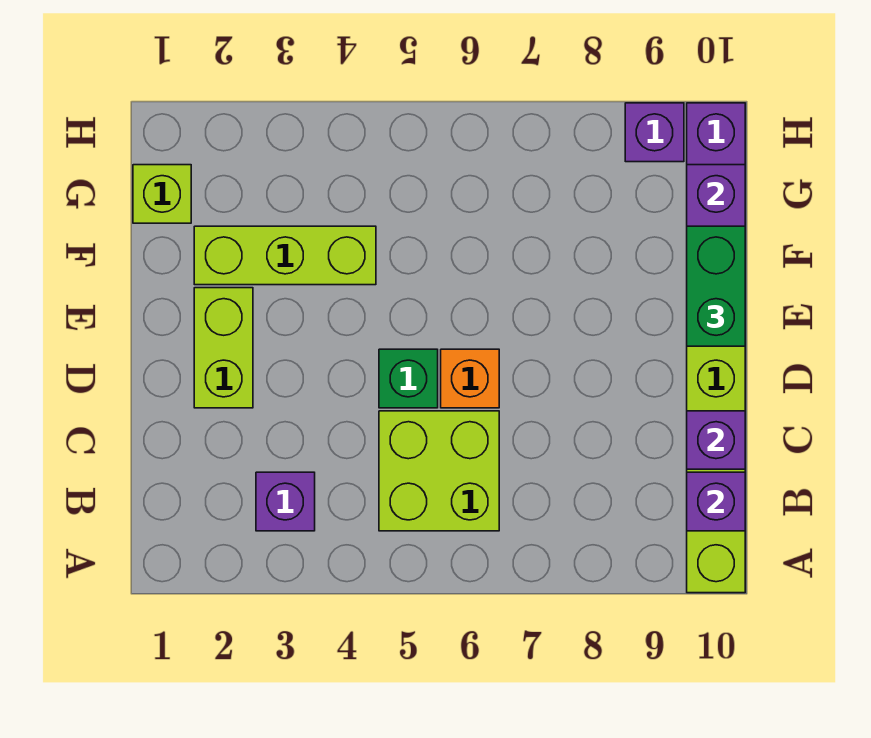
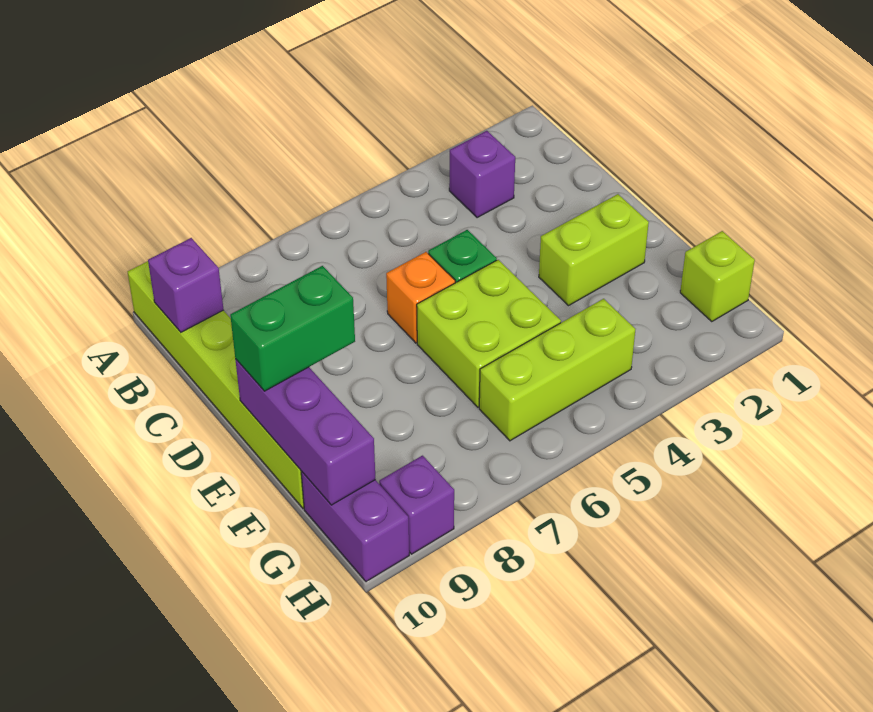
lime brick B5:C6 level 1 -> lime brick E5:F6 level 1
purple brick C10 level 2 -> none
lime brick D2:E2 level 1 -> lime brick E2:E3 level 1
green brick E10:F10 level 3 -> green brick E9:E10 level 3
lime brick F2:F4 level 1 -> lime brick G4:G6 level 1

